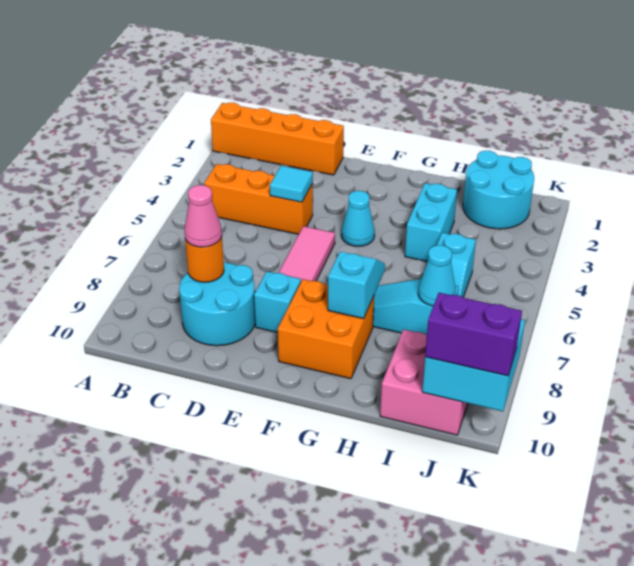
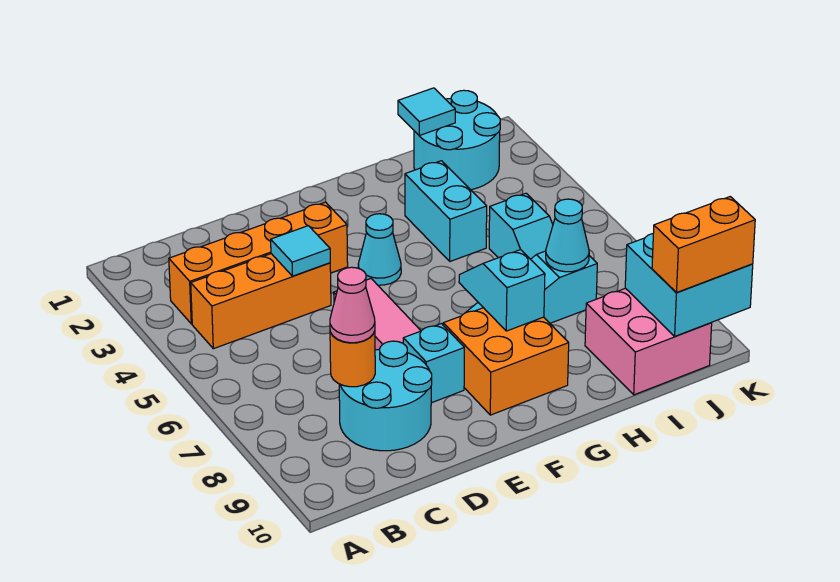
orange brick A1:D1 level 1 -> orange brick B3:E3 level 1
none -> cyan tile I1 level 2
purple brick J10:K10 level 3 -> orange brick J10:K10 level 3

